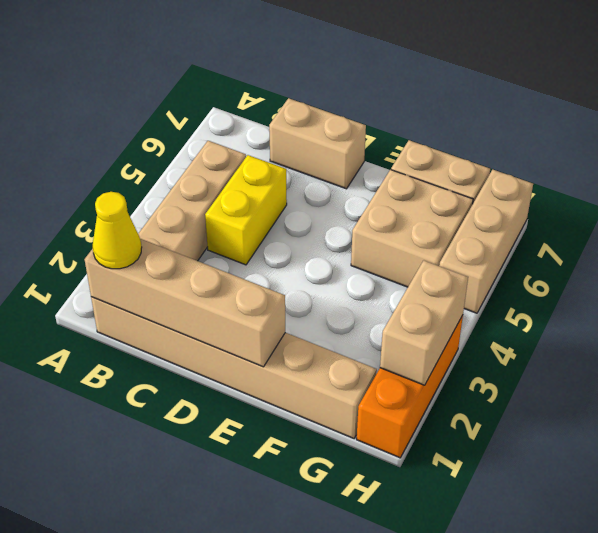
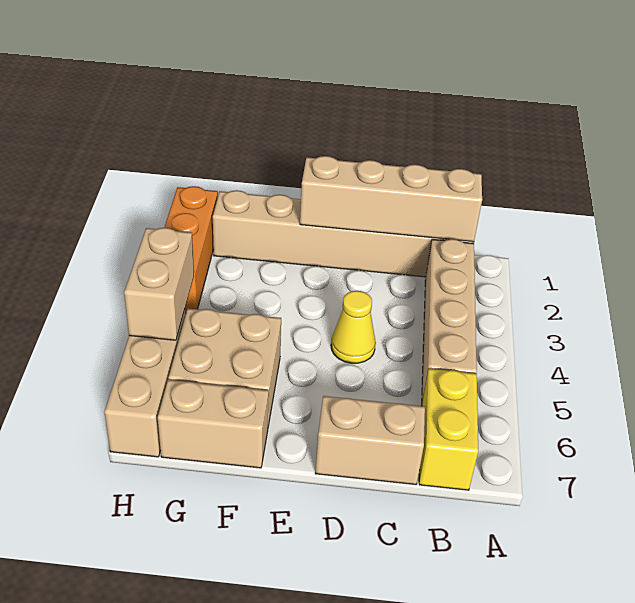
yellow cone B1 level 3 -> yellow cone D4 level 1
yellow brick C4:C5 level 1 -> yellow brick B6:B7 level 1
tan brick H2:H3 level 2 -> tan brick H4:H5 level 2

